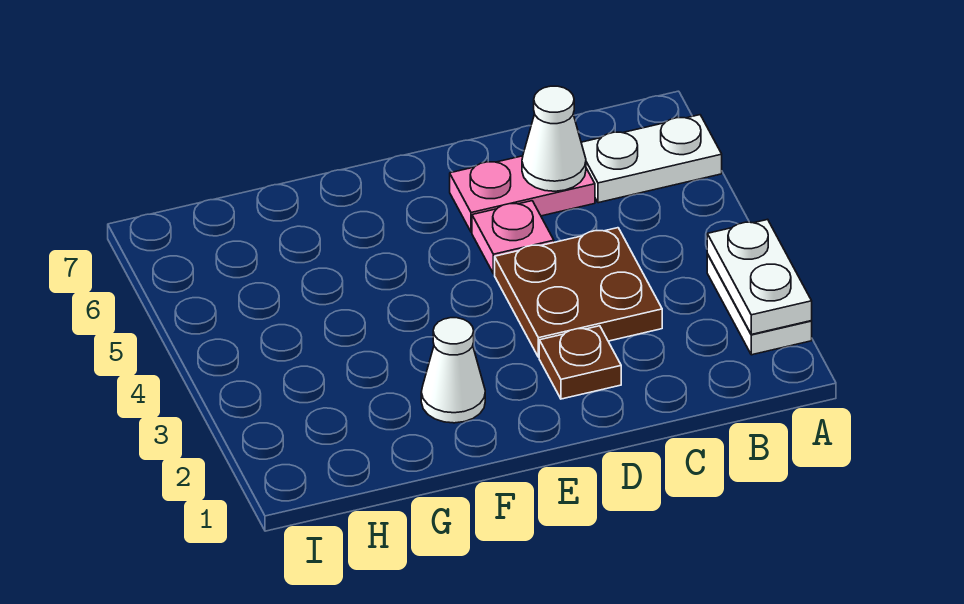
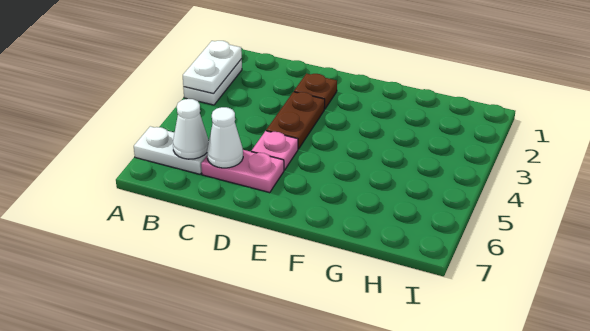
brown plate C3:D4 level 1 -> brown plate D3:D4 level 1
white cone F2 level 1 -> white cone B6 level 2

